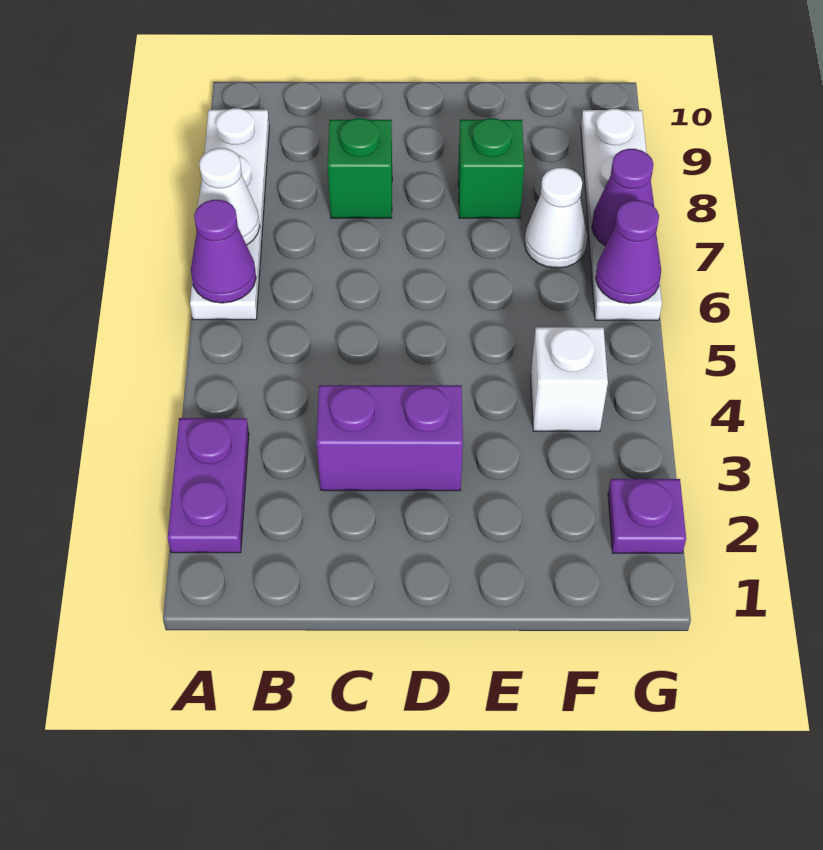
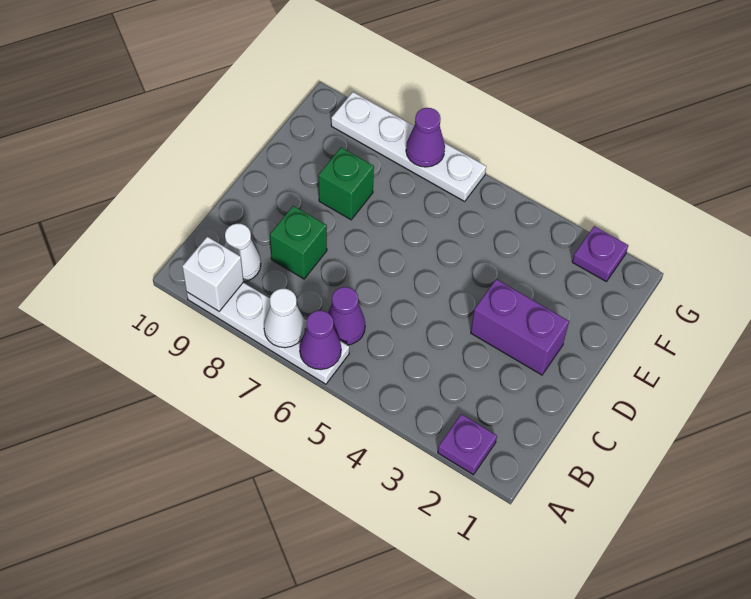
purple plate A2:A3 level 1 -> purple plate A2 level 1
purple brick C3:D3 level 1 -> purple brick D2:D3 level 1
white brick F4 level 1 -> white brick A9 level 2
white cone F7 level 1 -> white cone B9 level 1
purple cone G6 level 2 -> purple cone B6 level 1

